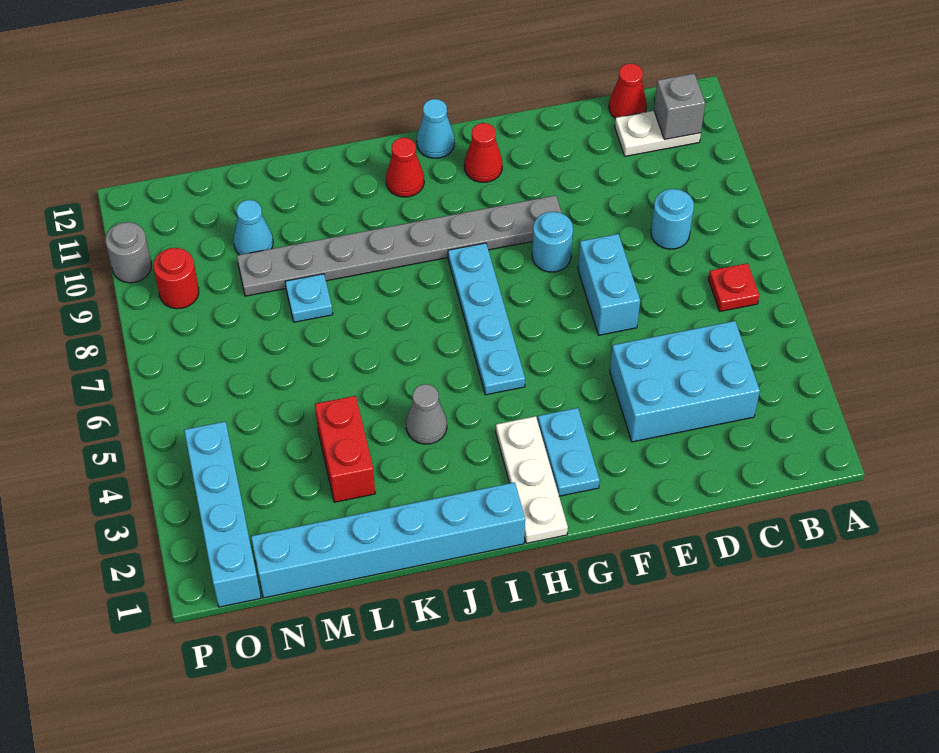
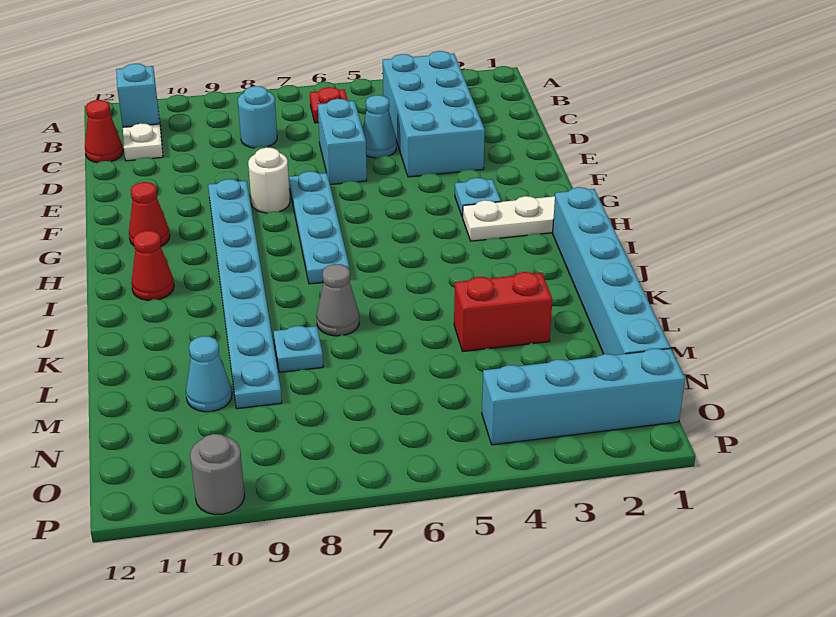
grey brick B11 level 2 -> cyan brick B11 level 2
cyan brick C3:E4 level 1 -> cyan brick B3:E4 level 1
cyan brick E6:E7 level 1 -> cyan brick D6:E6 level 1
cyan round brick F8 level 1 -> white round brick F8 level 1
grey plate F9:M9 level 1 -> cyan plate F9:M9 level 1
cyan plate G2:G3 level 1 -> cyan plate G3 level 1
cyan plate H5:H8 level 1 -> cyan plate F7:I7 level 1
cyan cone H12 level 1 -> cyan cone D5 level 1
grey cone J4 level 1 -> grey cone K7 level 1
red round brick O9 level 1 -> none

